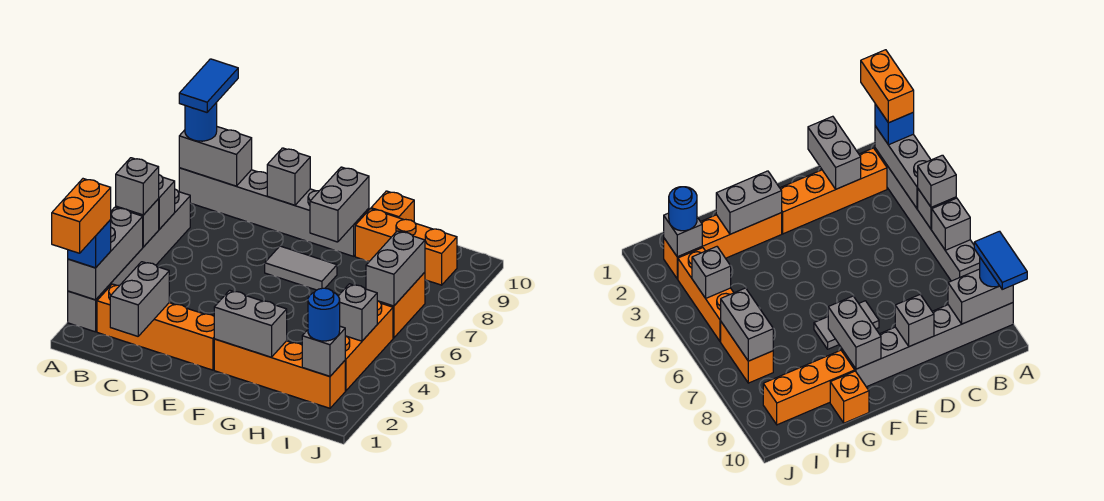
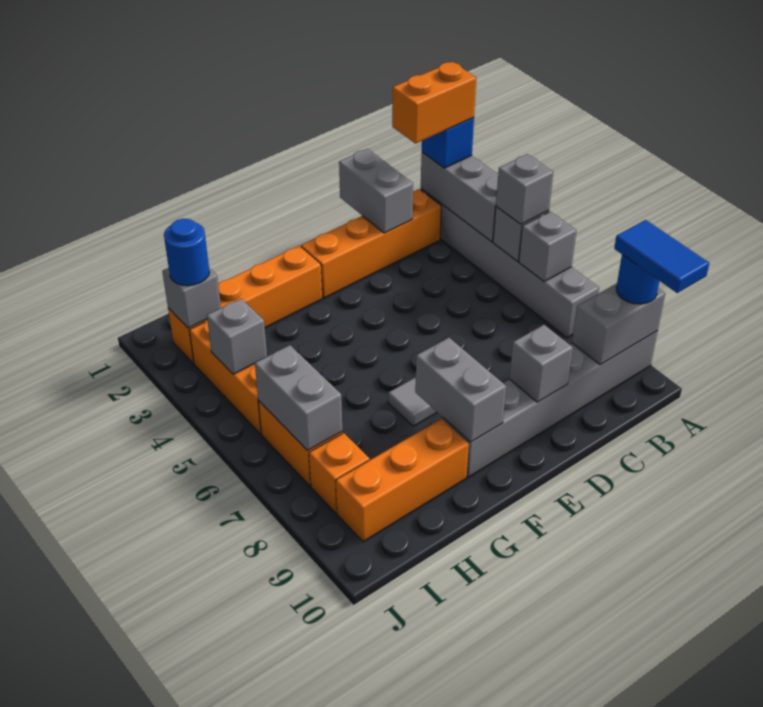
orange brick A1:A2 level 4 -> orange brick A2:B2 level 4
grey brick F2:G2 level 2 -> none
orange brick G10 level 1 -> orange brick I8 level 1

